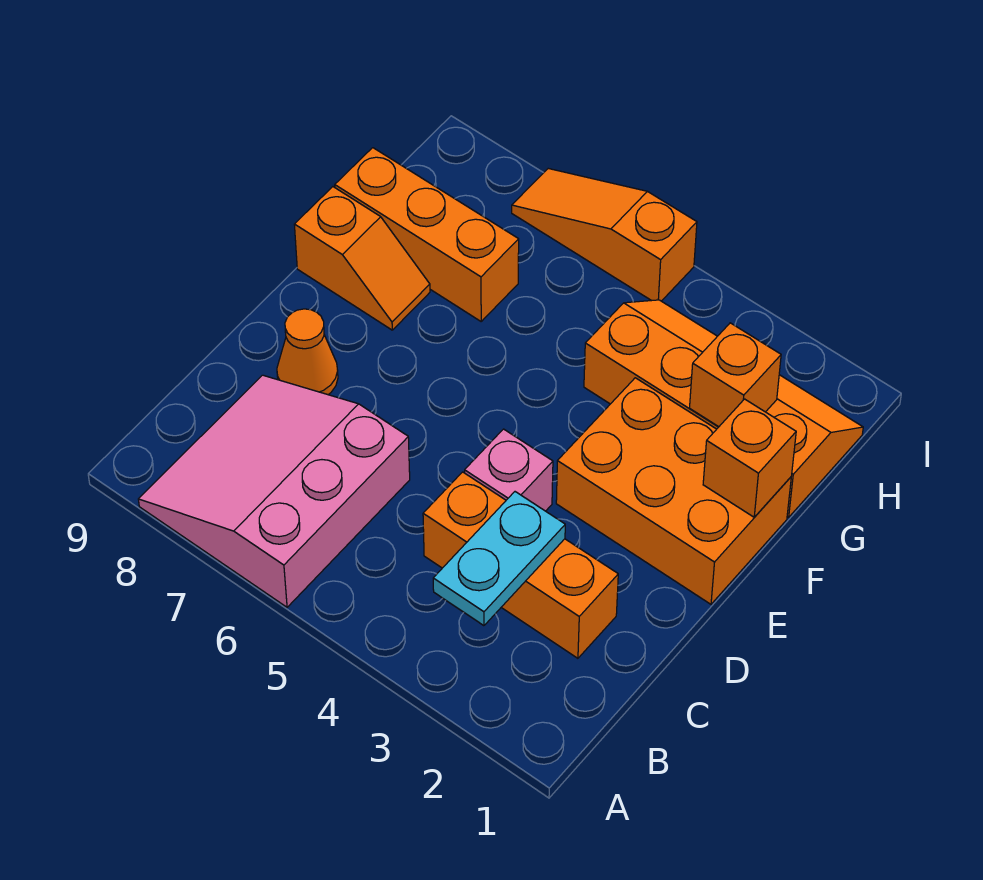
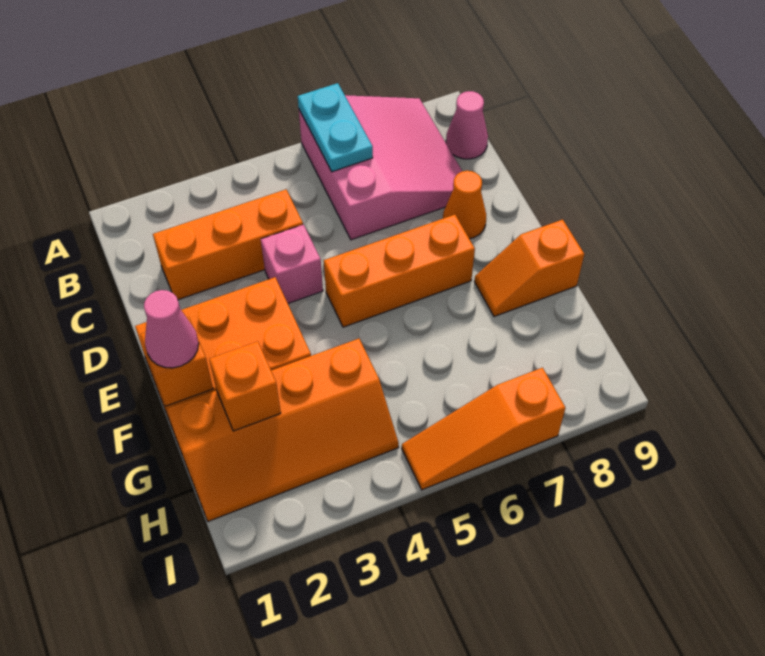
cyan plate B3:C3 level 2 -> cyan plate A6:B6 level 2
none -> pink cone B9 level 1
none -> pink cone F1 level 3
orange brick G7:G9 level 1 -> orange brick E5:E7 level 1
orange slope I5:I7 level 1 top 5 -> orange slope I5:I7 level 1 top 7

